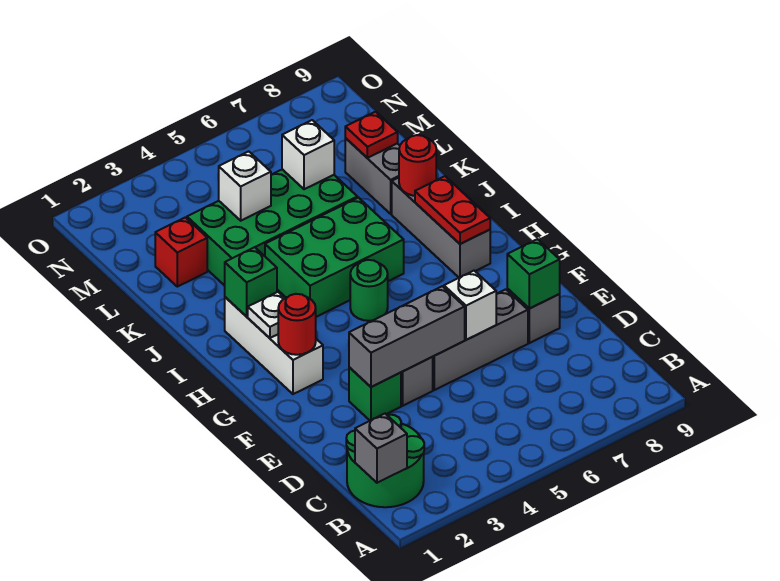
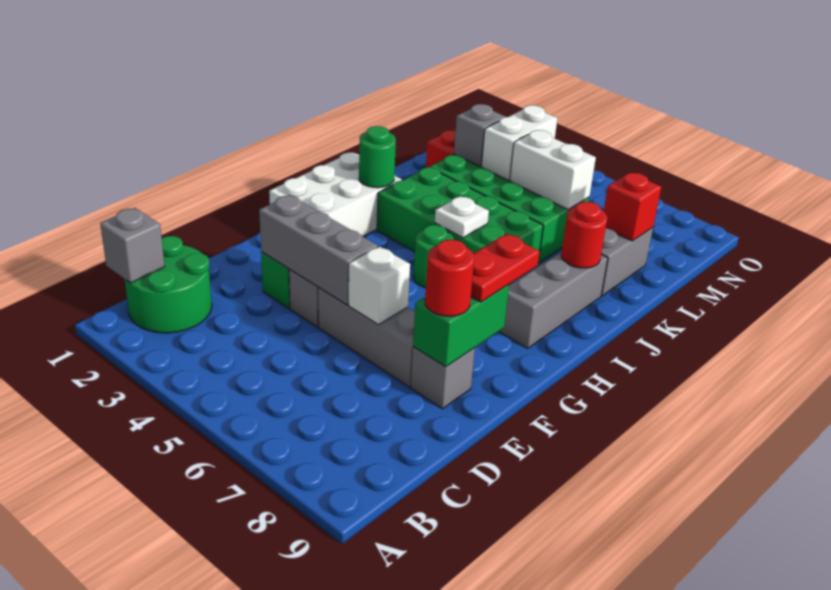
green brick E8 level 2 -> green brick E8:F8 level 2
white brick G2:I2 level 1 -> white brick G1:I2 level 1
red round brick G2 level 2 -> red round brick E8 level 3
white plate H2 level 2 -> white plate I5 level 2
red plate H8:I8 level 2 -> red plate F8:G8 level 3
green brick I2 level 2 -> green round brick I2 level 2
green brick I4:J6 level 1 -> green brick I3:J6 level 1
none -> grey brick L3 level 2
white brick L4 level 2 -> white brick L4:M4 level 2
white brick L6 level 2 -> white brick L5:L6 level 2
red plate L8 level 2 -> red brick L8 level 2

